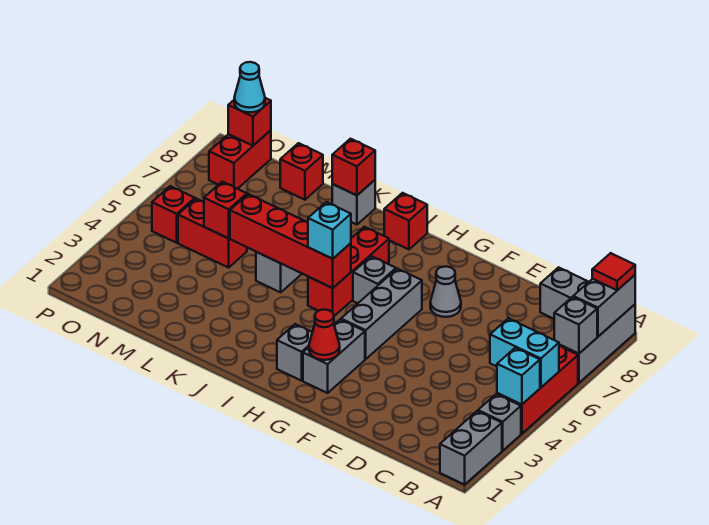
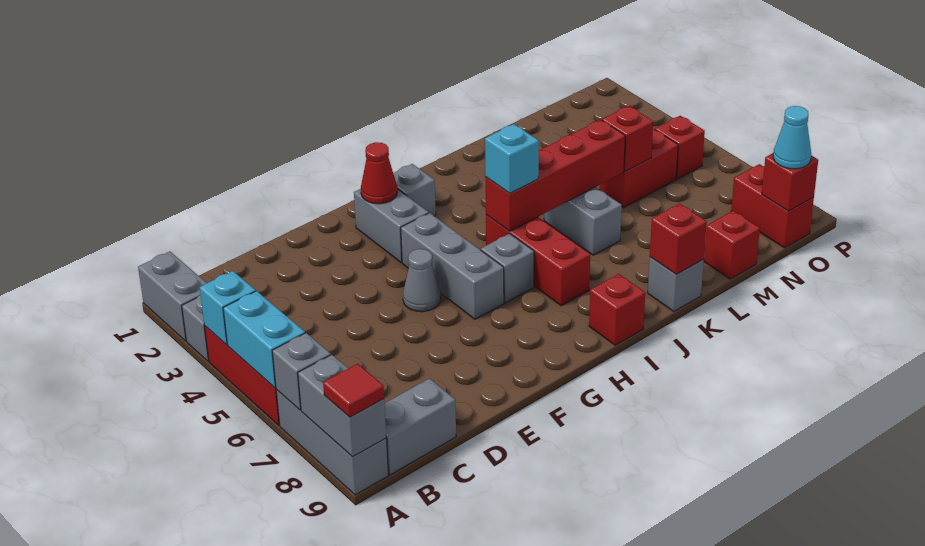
cyan brick A5:B5 level 2 -> cyan brick A5:A6 level 2
grey cone F7 level 1 -> grey cone F5 level 1

